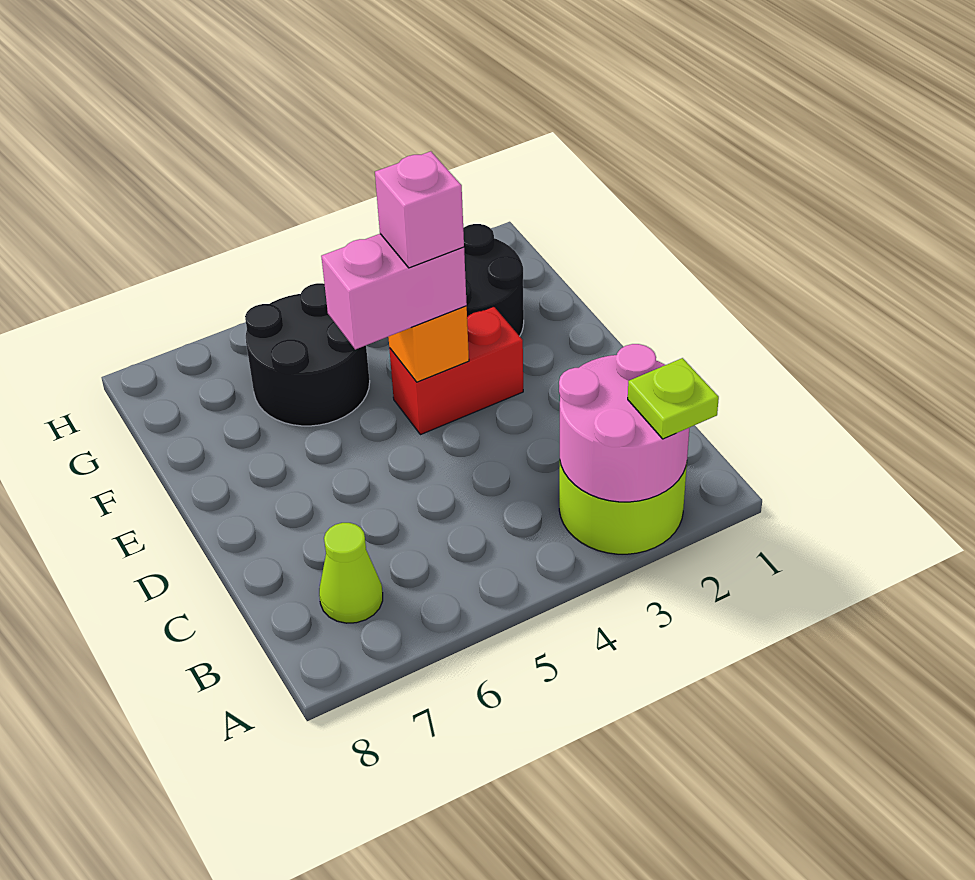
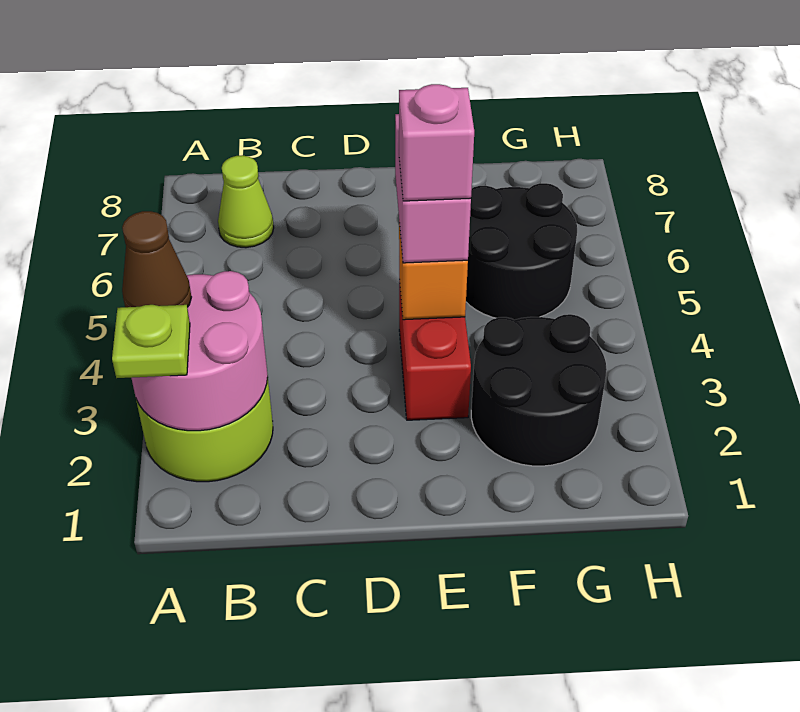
none -> brown cone A3 level 3

